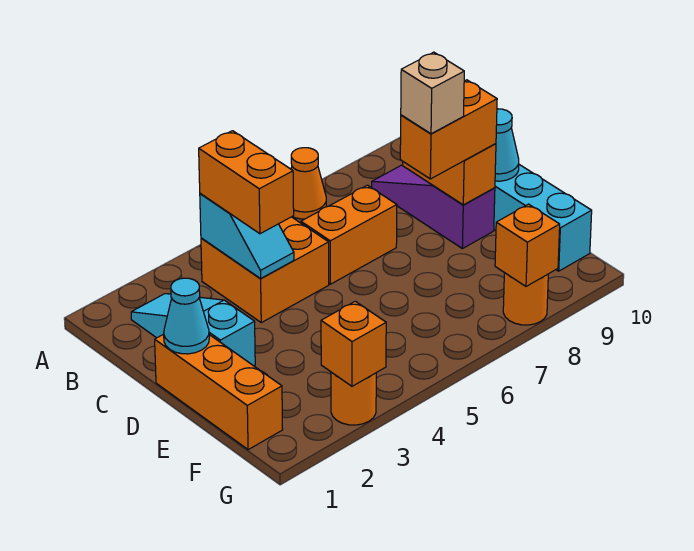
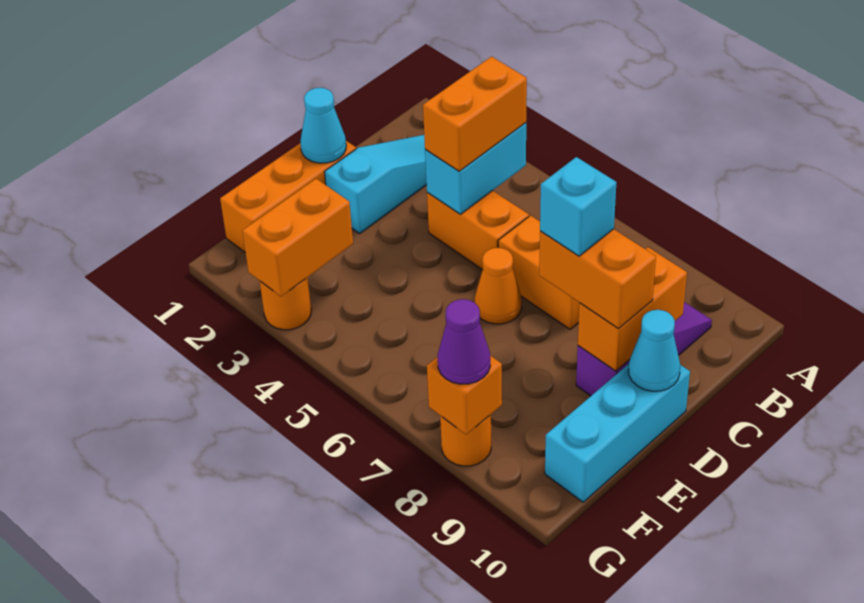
orange cone A7 level 1 -> orange cone D6 level 1
orange brick B4:C5 level 1 -> orange brick C4:C5 level 1
cyan slope B4:C4 level 2 top B -> cyan brick B4:C4 level 2
tan brick D8 level 4 -> cyan brick D8 level 4
orange brick G3 level 2 -> orange brick F3:G3 level 2
none -> purple cone G8 level 3

